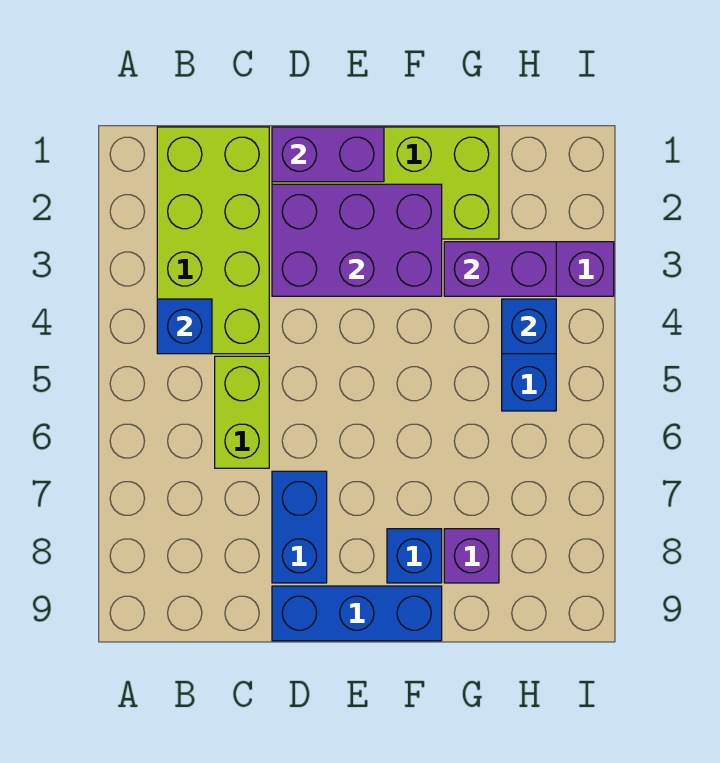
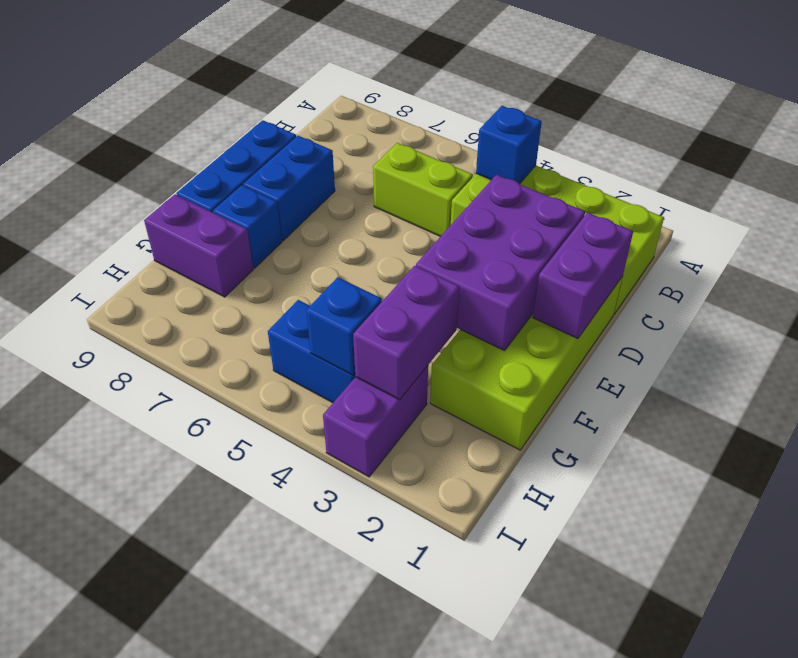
blue brick D7:D8 level 1 -> blue brick D8:E8 level 1
purple brick G8 level 1 -> purple brick G8:G9 level 1

